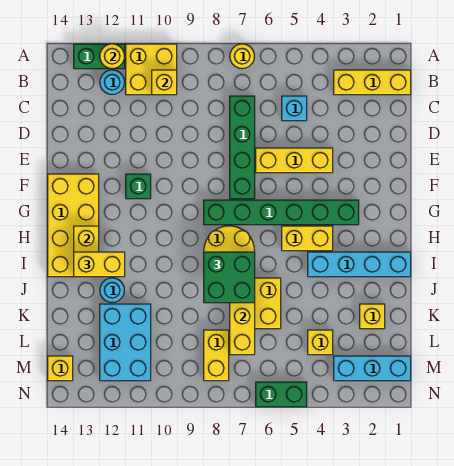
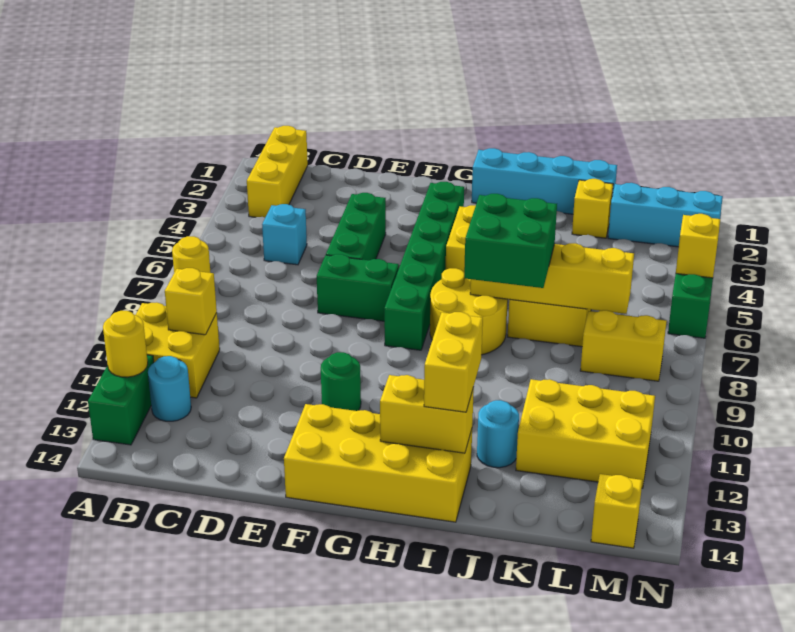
green brick C7:F7 level 1 -> green brick E7:F7 level 1
yellow brick E4:E6 level 1 -> green brick E4:E6 level 1
green brick F11 level 1 -> green round brick F11 level 1
cyan brick I1:I4 level 1 -> cyan brick H1:K1 level 1
cyan brick K11:M12 level 1 -> yellow brick K11:M12 level 1
yellow brick L4 level 1 -> yellow brick N5 level 2
cyan brick M1:M3 level 1 -> cyan brick L2:N2 level 1

